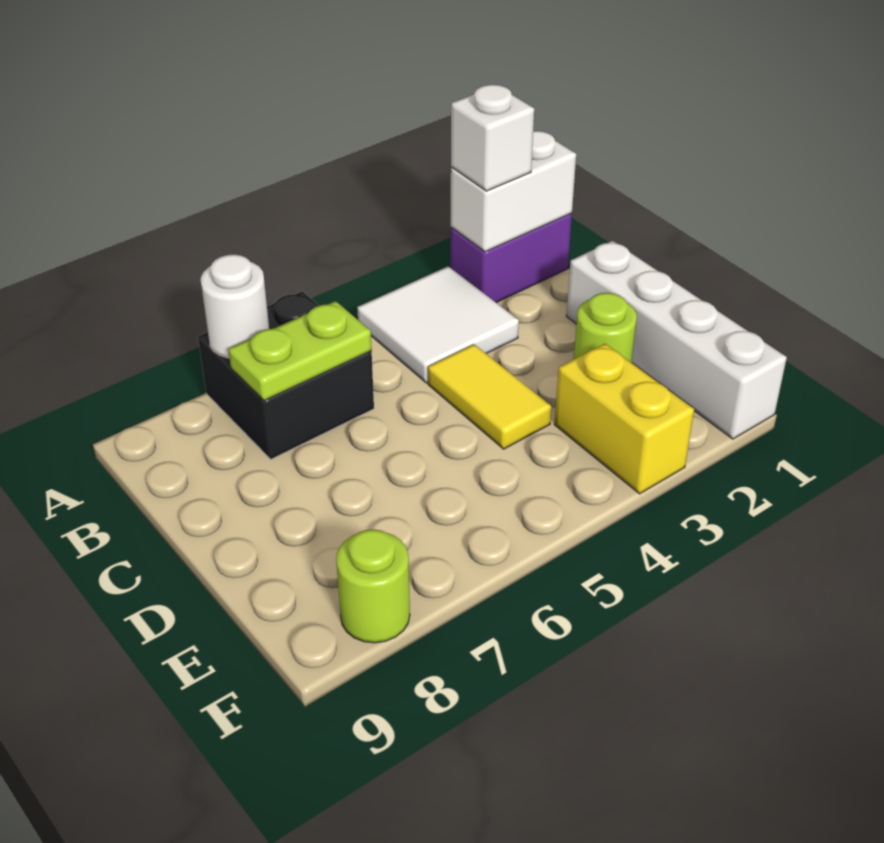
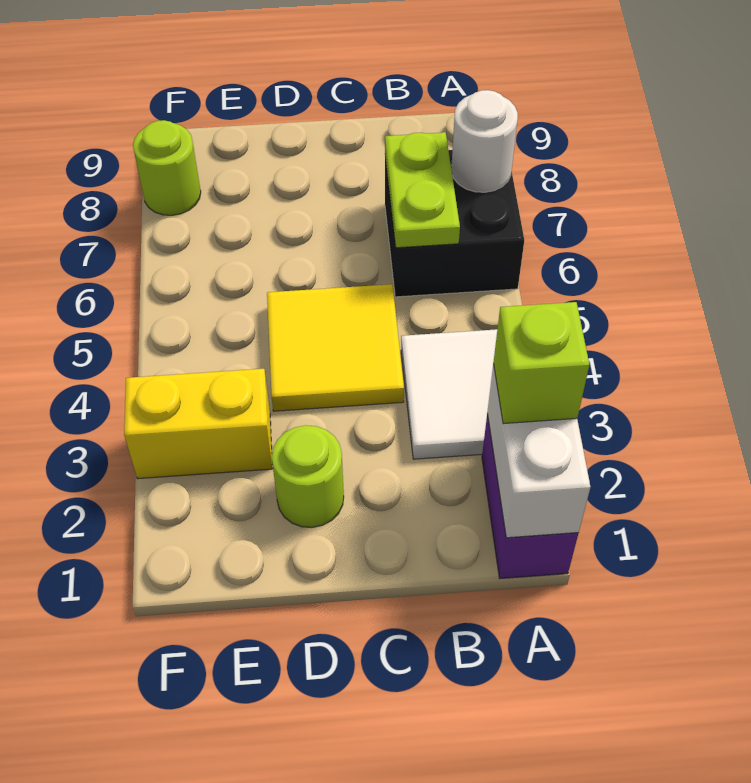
white brick A2 level 3 -> lime brick A2 level 3
white brick C1:F1 level 1 -> none
yellow tile C4:D4 level 1 -> yellow tile C4:D5 level 1

